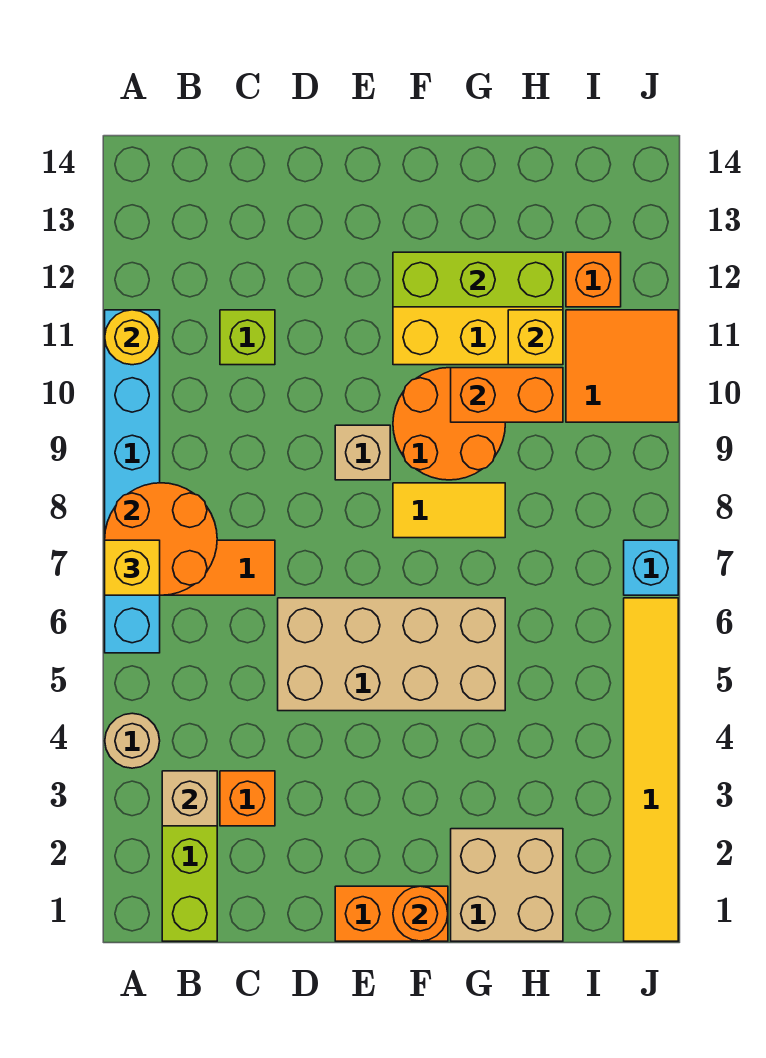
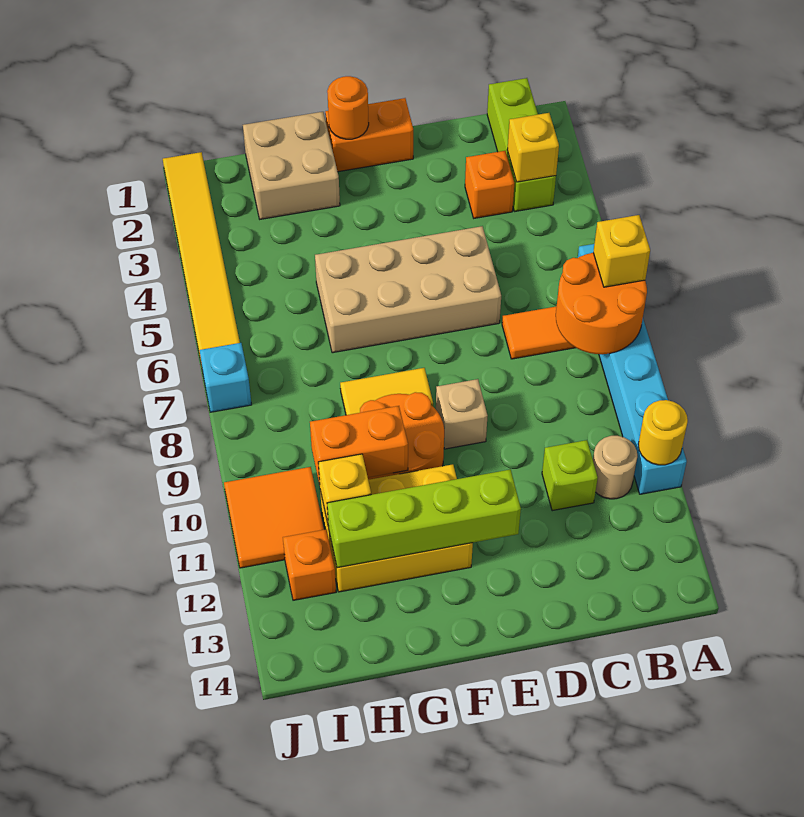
tan round brick A4 level 1 -> tan round brick B11 level 1
tan brick B3 level 2 -> yellow brick B3 level 2
lime brick F12:H12 level 2 -> lime brick E12:H12 level 2

